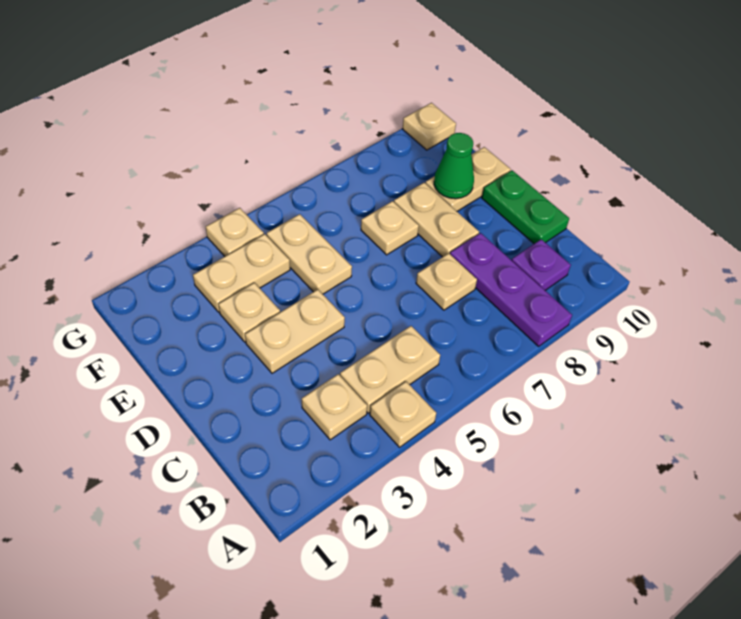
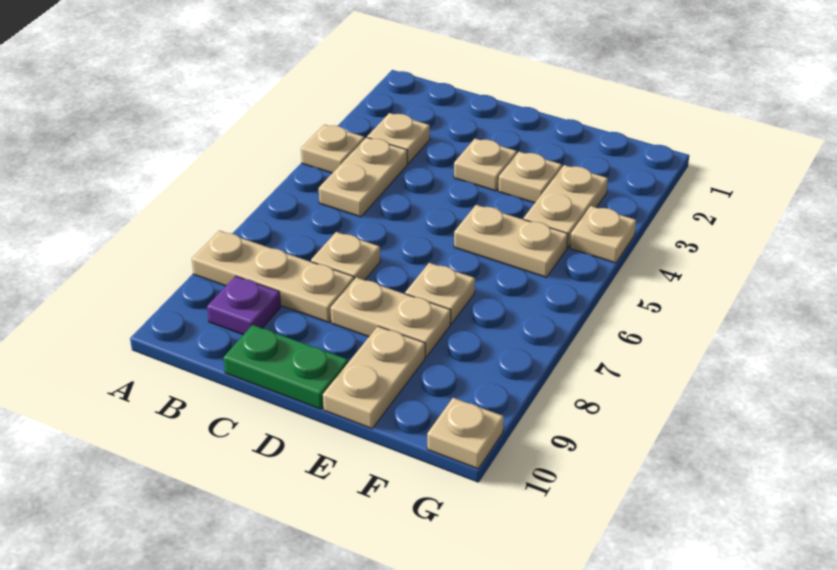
purple plate A8:C8 level 1 -> tan plate A8:C8 level 1
tan plate D3:D4 level 1 -> tan plate D3 level 1
green cone E9 level 2 -> none

